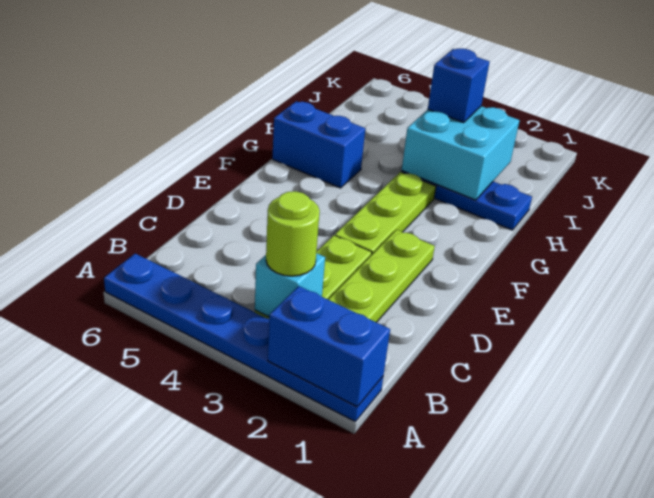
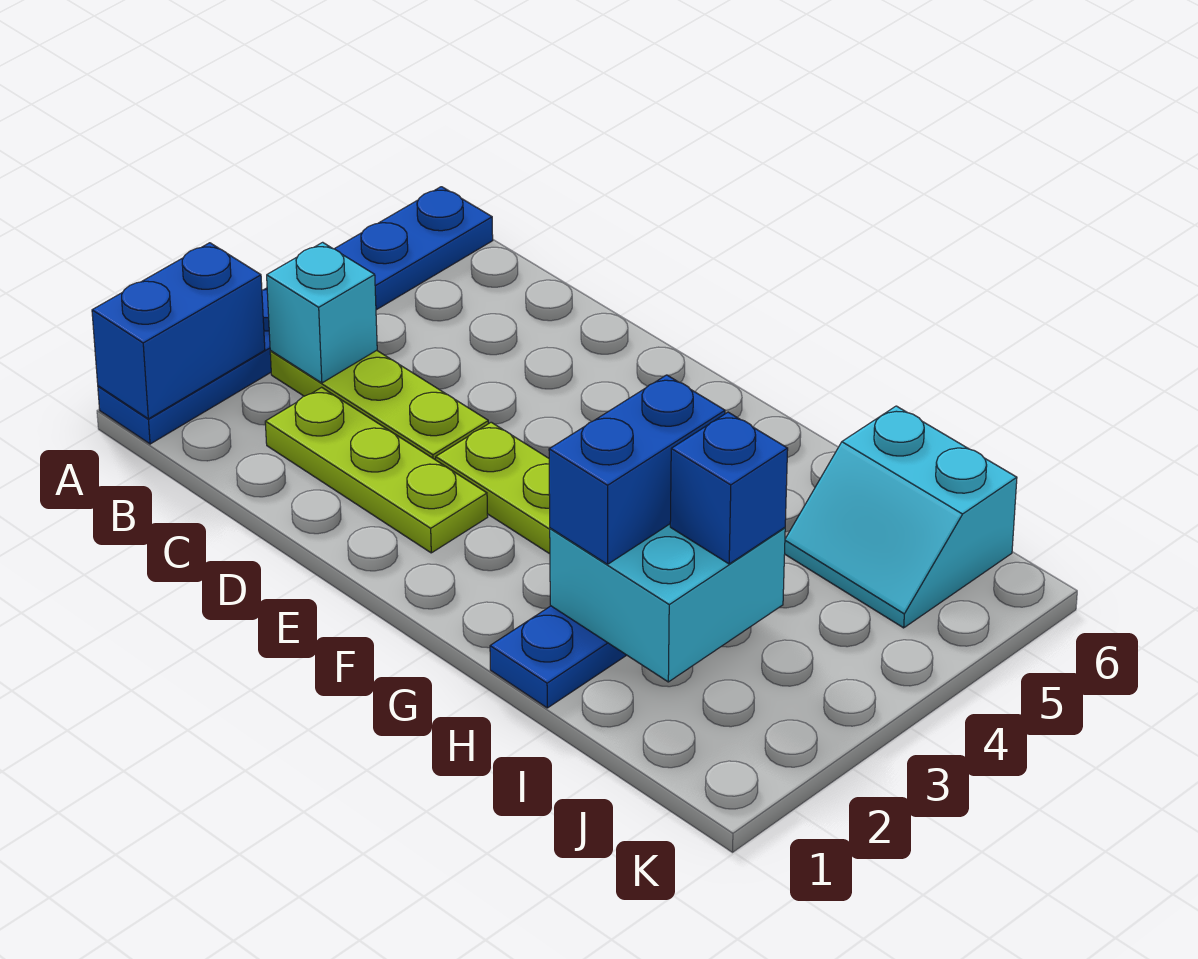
lime round brick B3 level 3 -> none
blue brick G5:G6 level 1 -> blue brick H2:H3 level 3
none -> cyan slope I5:J6 level 1 top 6

